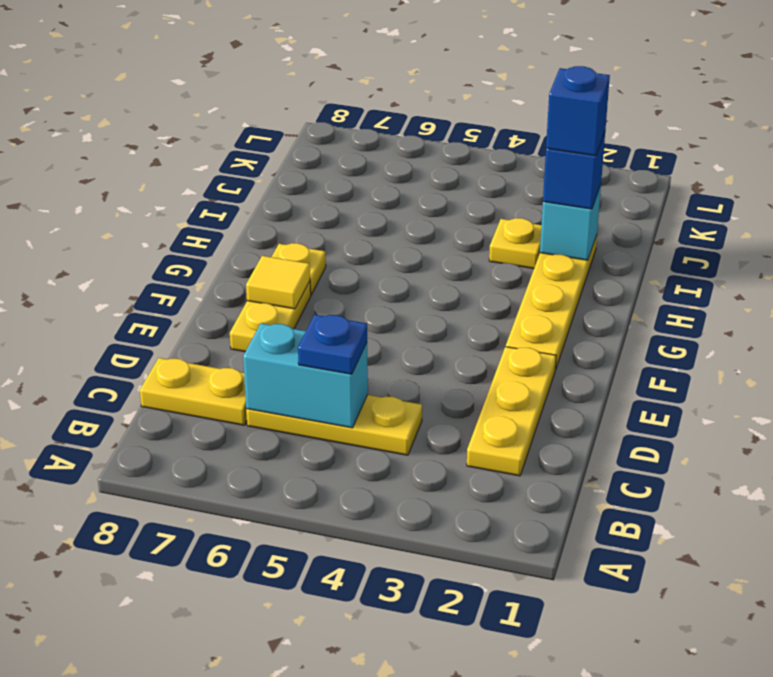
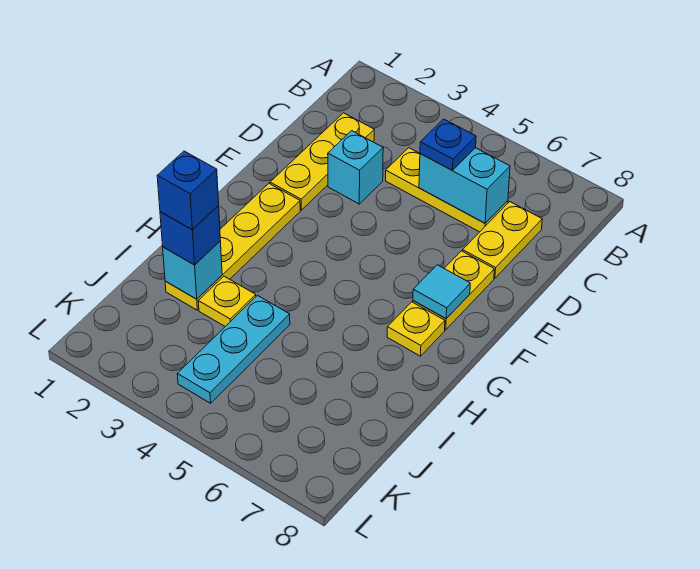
yellow plate C7:C8 level 1 -> yellow plate C7:D7 level 1
none -> cyan brick D3 level 1
yellow tile F7 level 2 -> cyan tile F7 level 2
none -> cyan plate I4:K4 level 1

